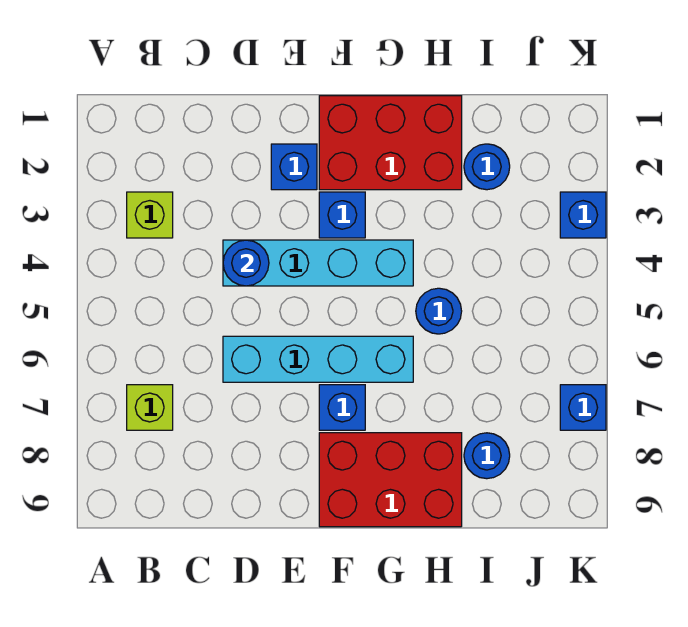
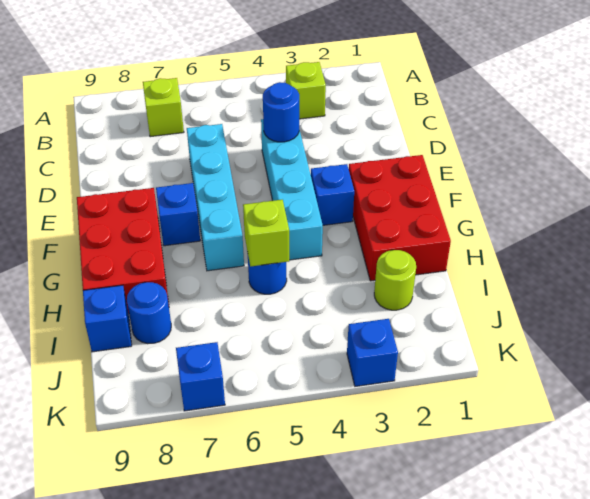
blue brick E2 level 1 -> blue brick I9 level 1
none -> lime brick H5 level 2
blue round brick I2 level 1 -> lime round brick I2 level 1

